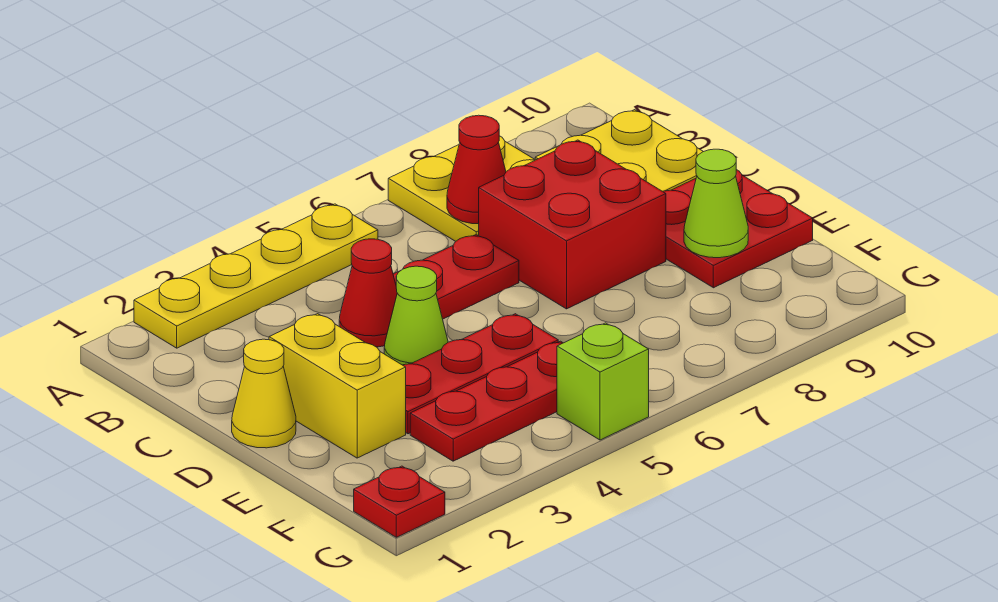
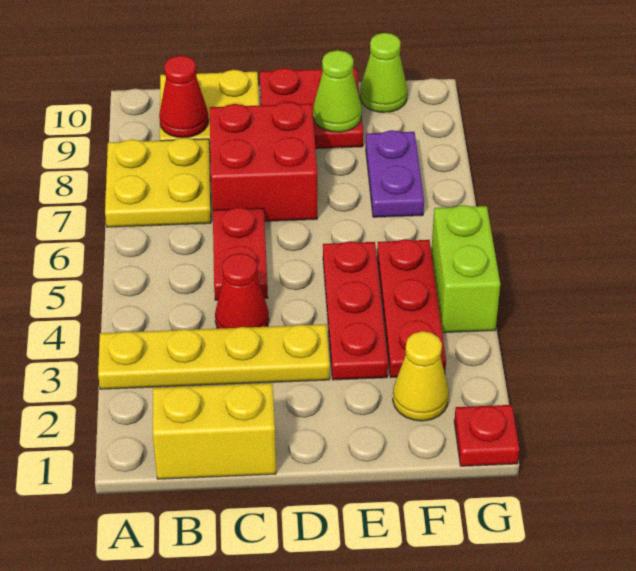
yellow plate A2:A5 level 1 -> yellow plate A3:D3 level 1
red cone B7 level 2 -> red cone B9 level 2
yellow cone D1 level 1 -> yellow cone F2 level 1
yellow brick D2:E2 level 1 -> yellow brick B1:C1 level 1
lime cone D4 level 1 -> lime cone F10 level 1
none -> purple plate F7:F8 level 1
lime brick G5 level 1 -> lime brick G4:G5 level 1

